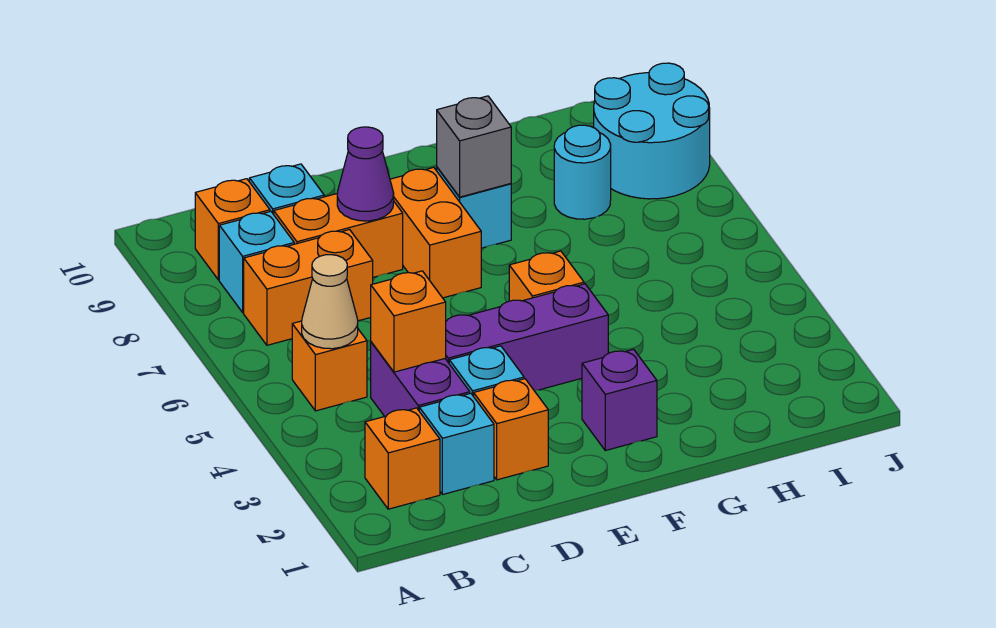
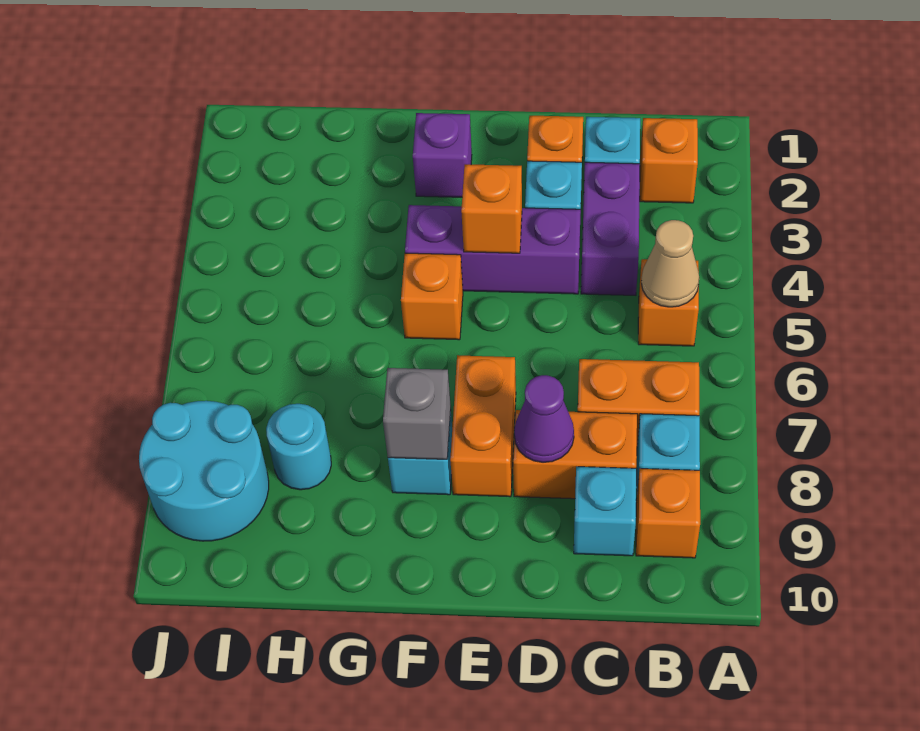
orange brick C4 level 2 -> orange brick E4 level 2

